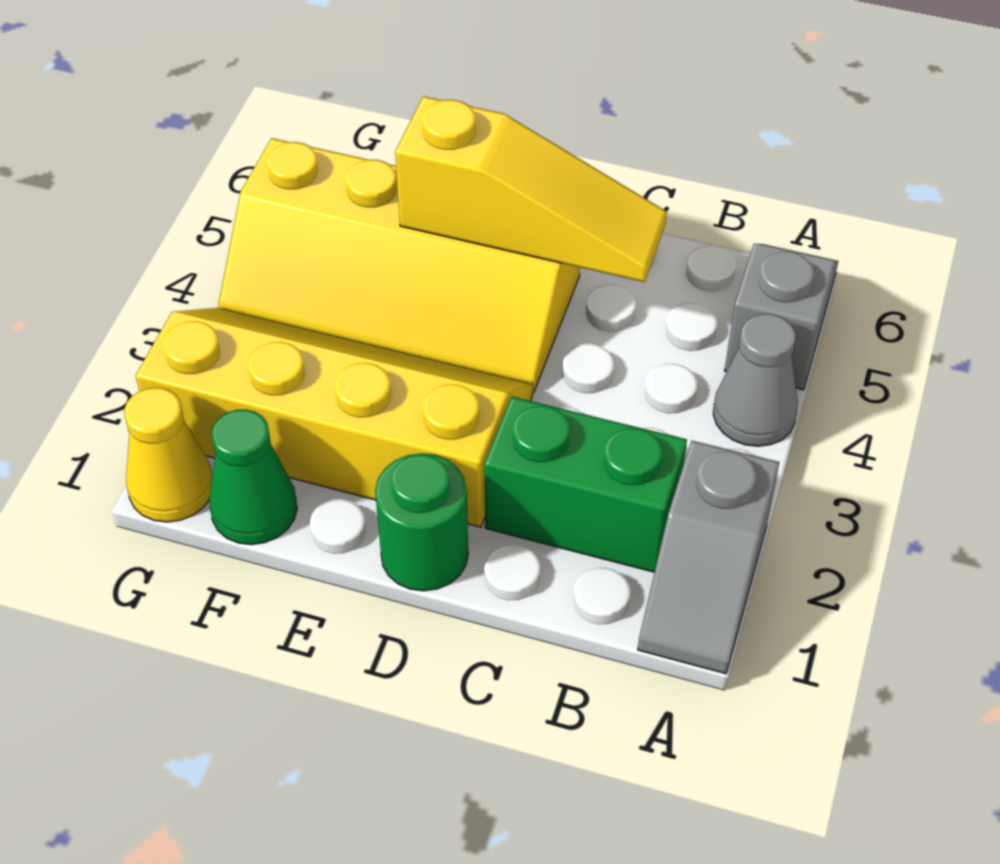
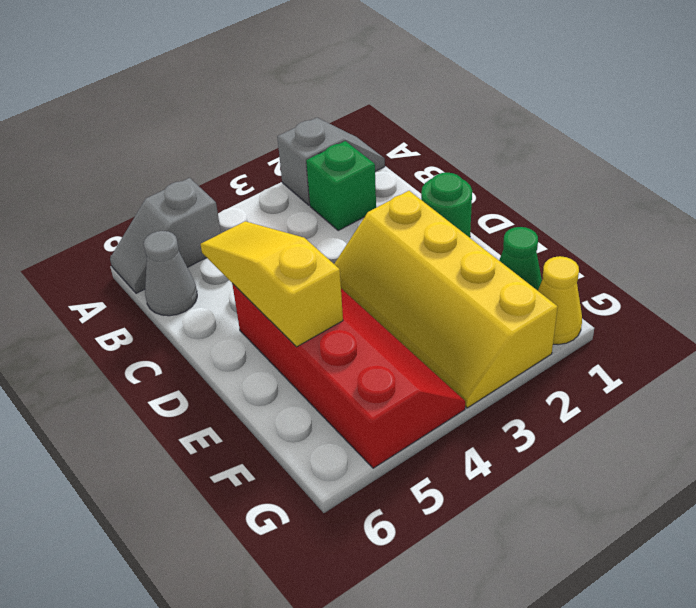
grey cone A4 level 1 -> grey cone B6 level 1
green brick B2:C2 level 1 -> green brick B2 level 1
yellow slope D4:G5 level 1 top 5 -> red slope D4:G5 level 1 top 5

